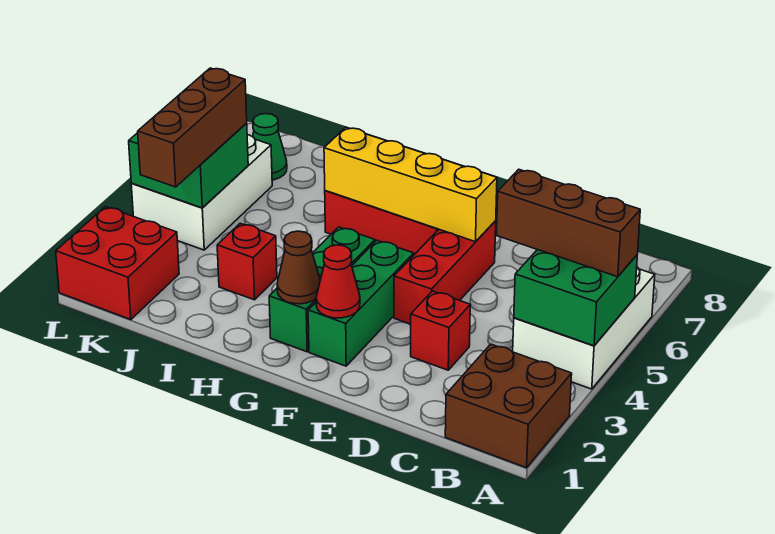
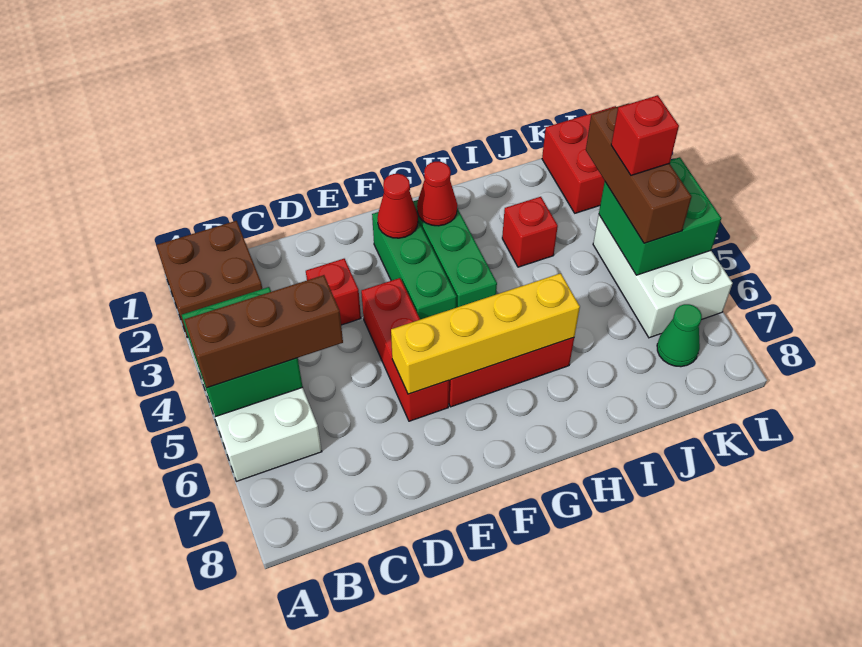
brown cone G2 level 2 -> red cone G2 level 2
none -> red brick K4 level 4

